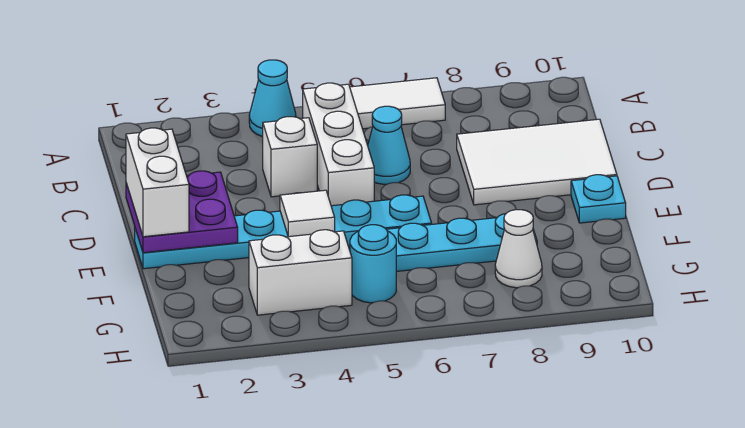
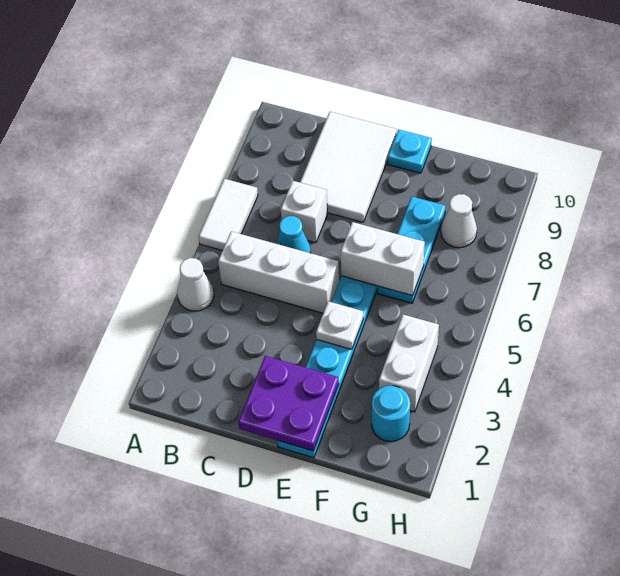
cyan cone A4 level 1 -> white cone A4 level 1
white brick C4 level 1 -> white brick C7 level 1
white brick D1:E1 level 3 -> white brick E6:F6 level 2
white tile E4 level 2 -> white plate E4 level 2
cyan round brick G5 level 1 -> cyan round brick G2 level 1

